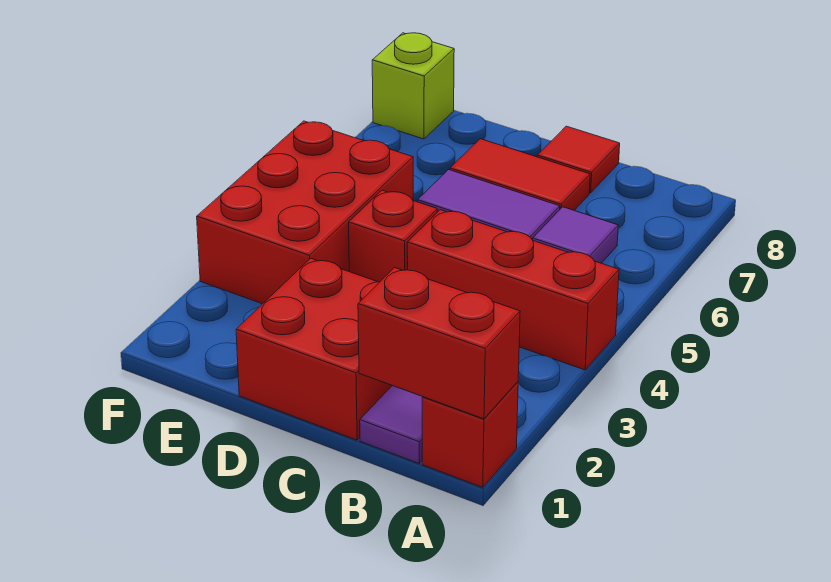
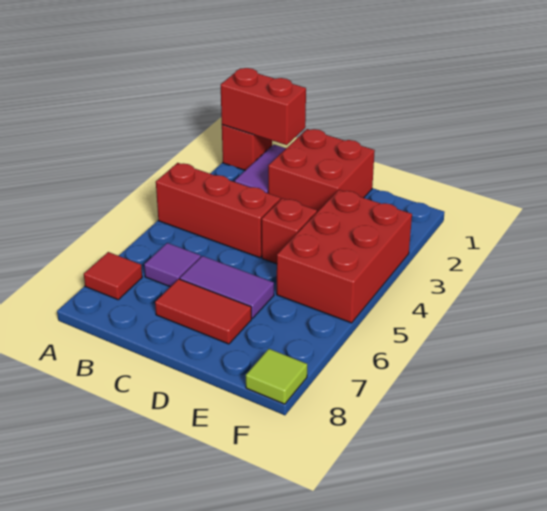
red tile C8 level 1 -> red tile A7 level 1
lime brick F8 level 1 -> lime tile F8 level 1

